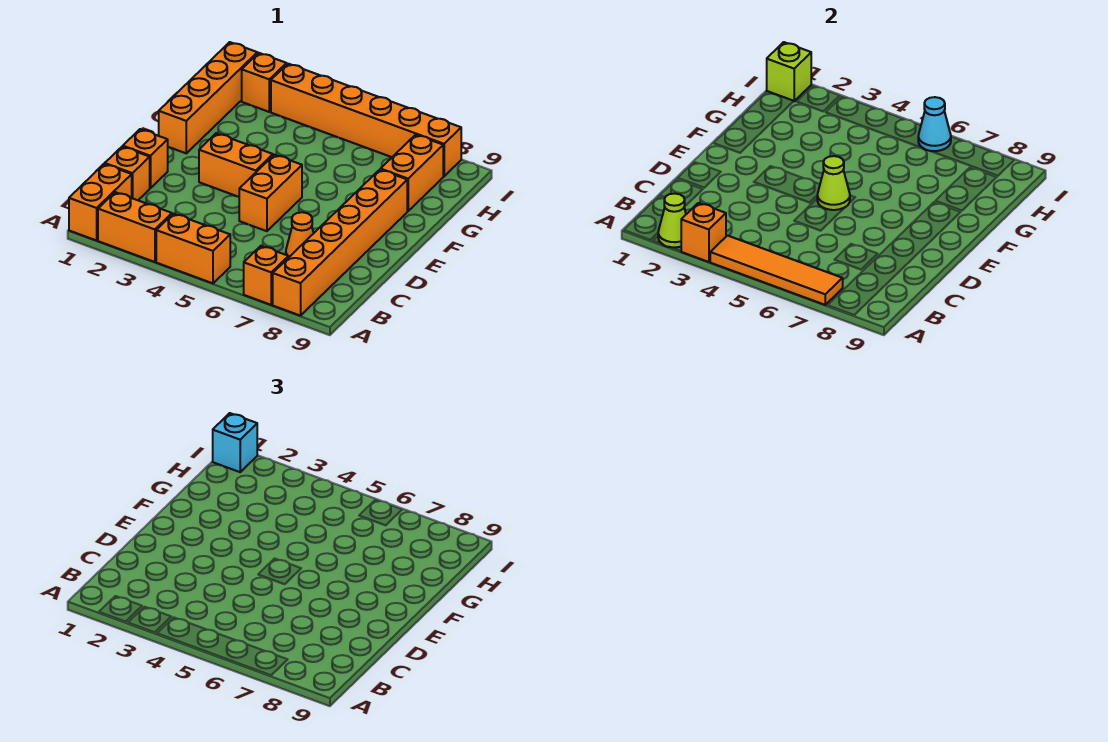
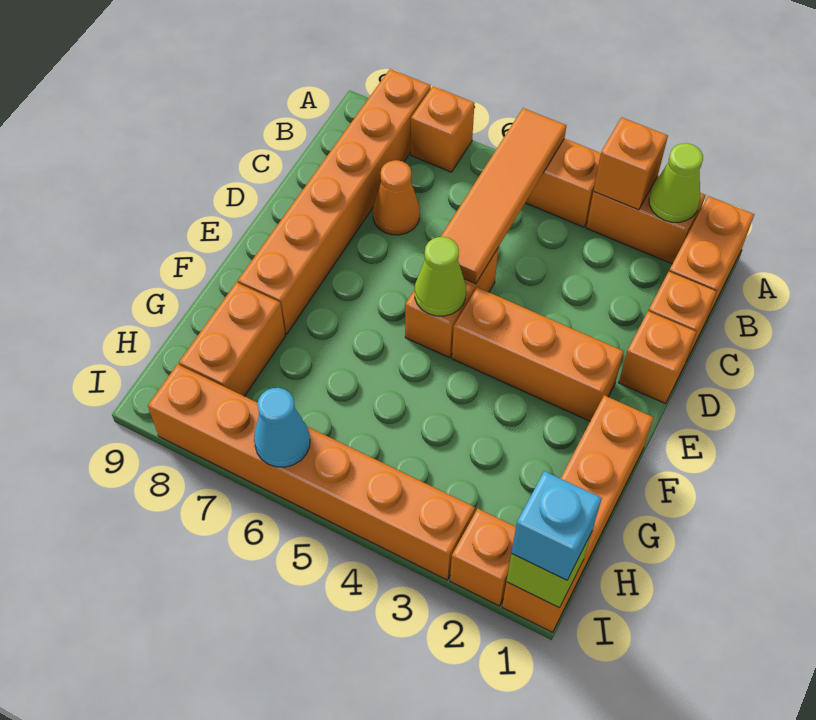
orange tile A4:A7 level 2 -> orange tile A5:D5 level 2
orange brick E3:E4 level 1 -> orange brick E2:E4 level 1

